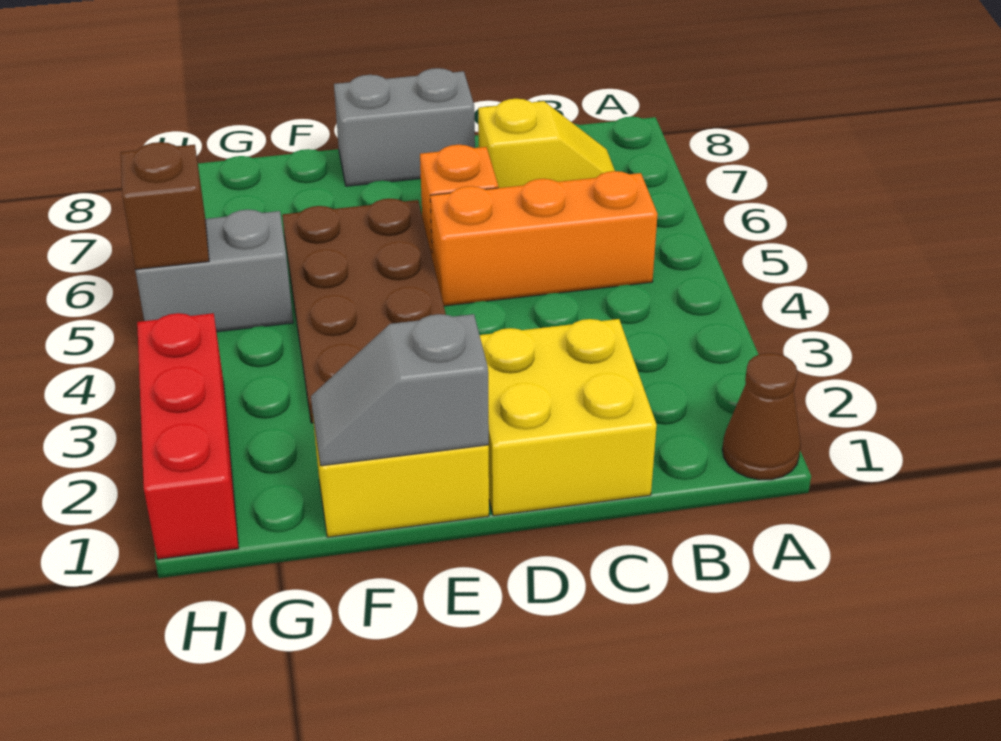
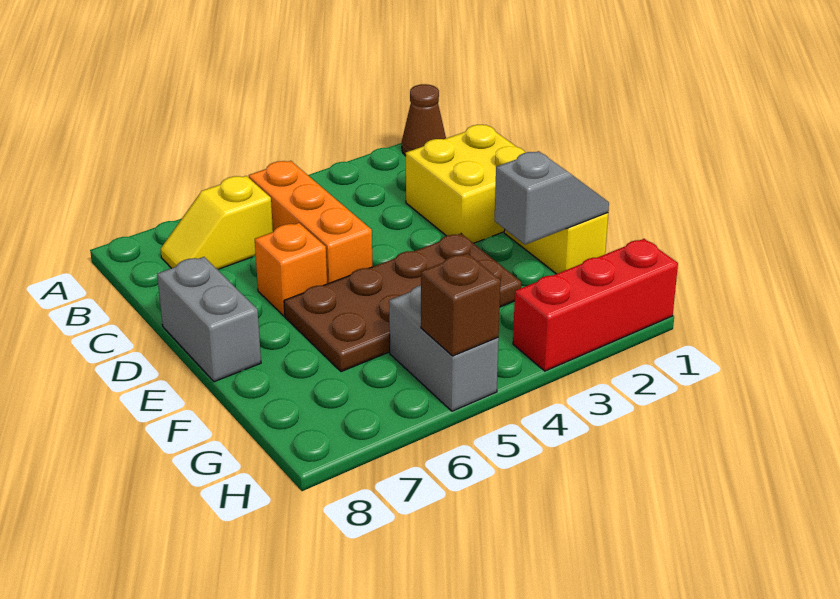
yellow slope B7:C7 level 1 top C -> yellow slope B6:B7 level 1 top 6
grey slope E1:F1 level 2 top E -> grey slope F1:F2 level 2 top 2

